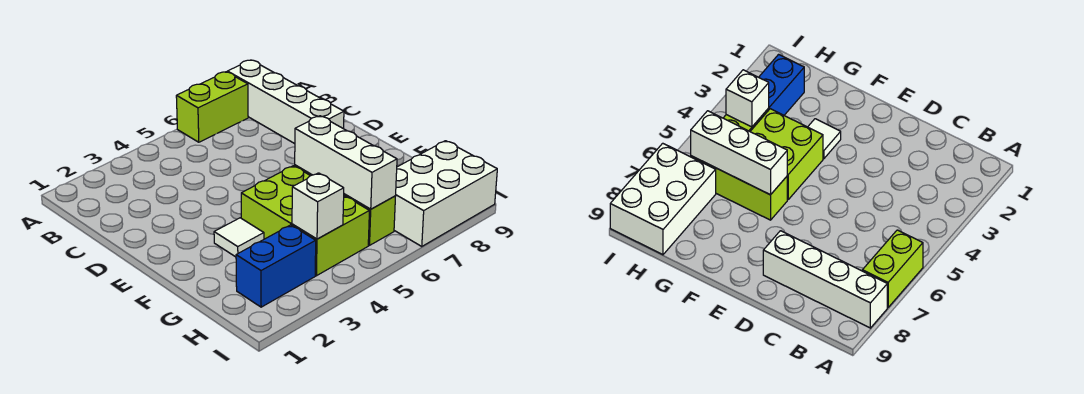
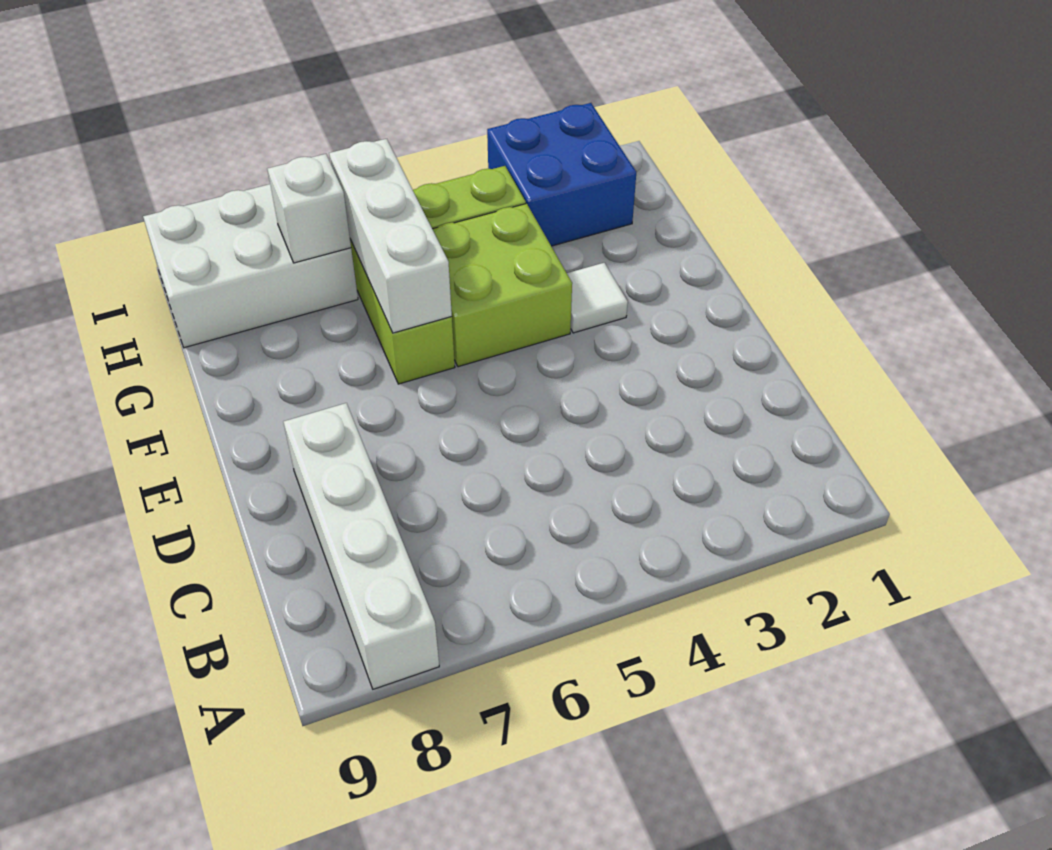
lime brick A6:A7 level 1 -> none
blue brick H2:H3 level 1 -> blue brick H2:I3 level 1
white brick H4 level 2 -> white brick H7 level 2

